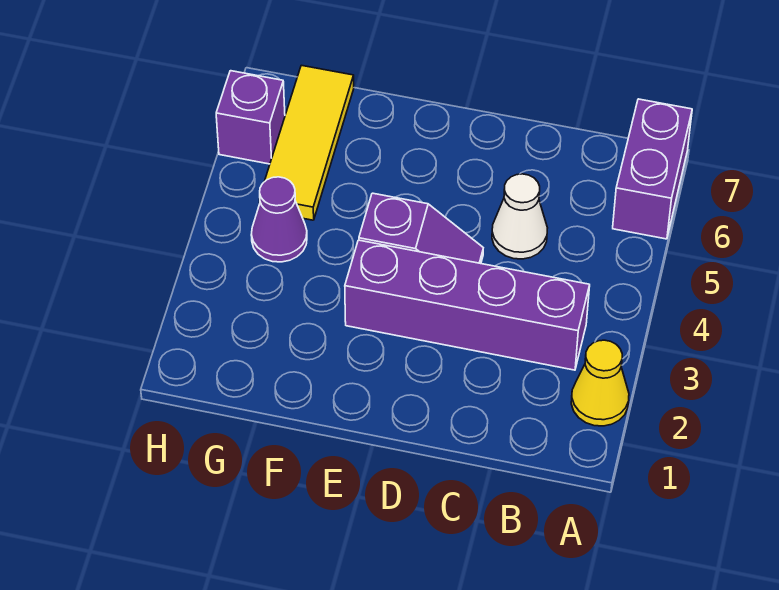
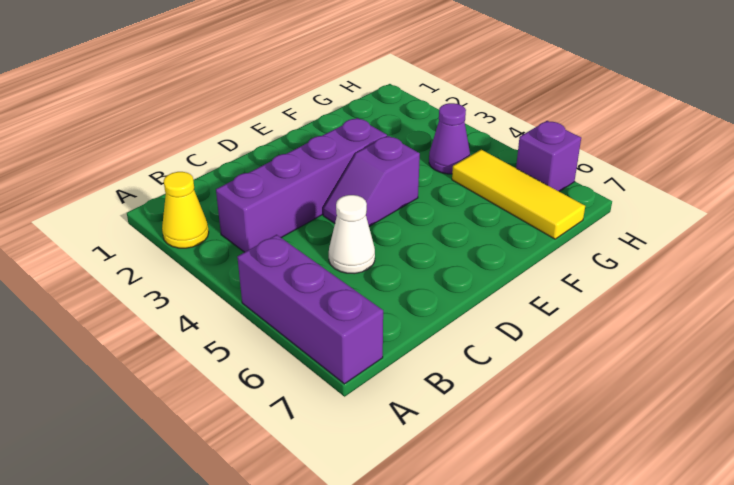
purple brick A6:A7 level 1 -> purple brick A5:A7 level 1

